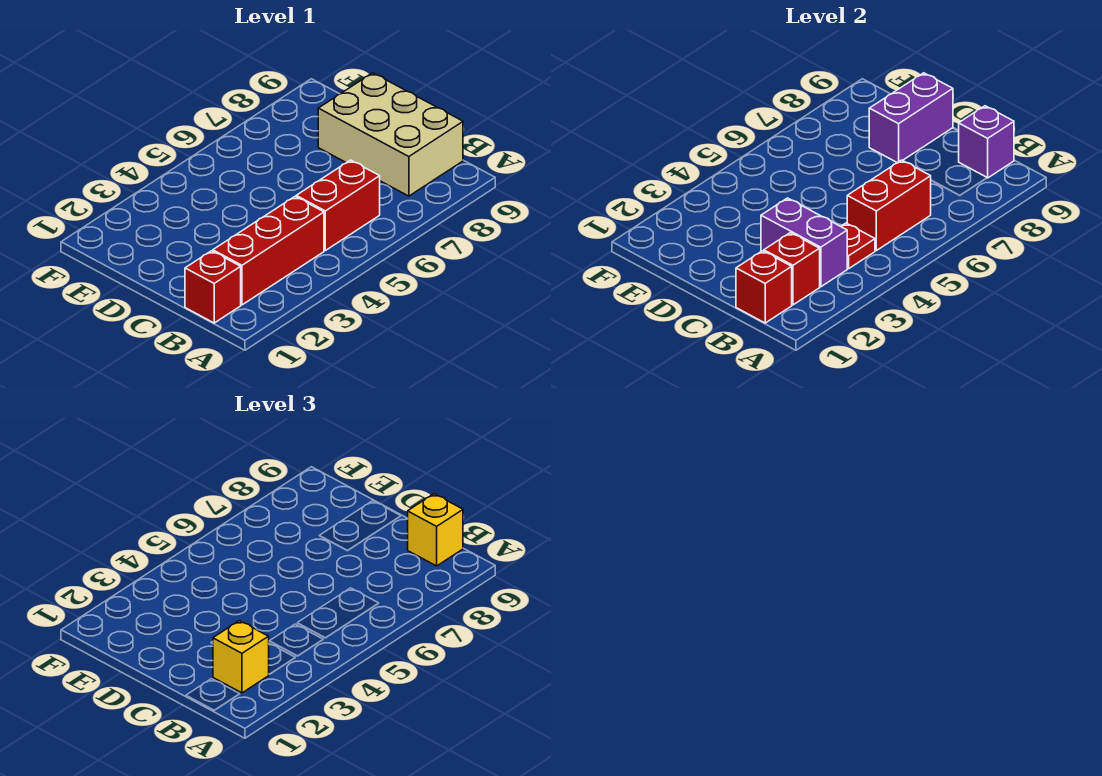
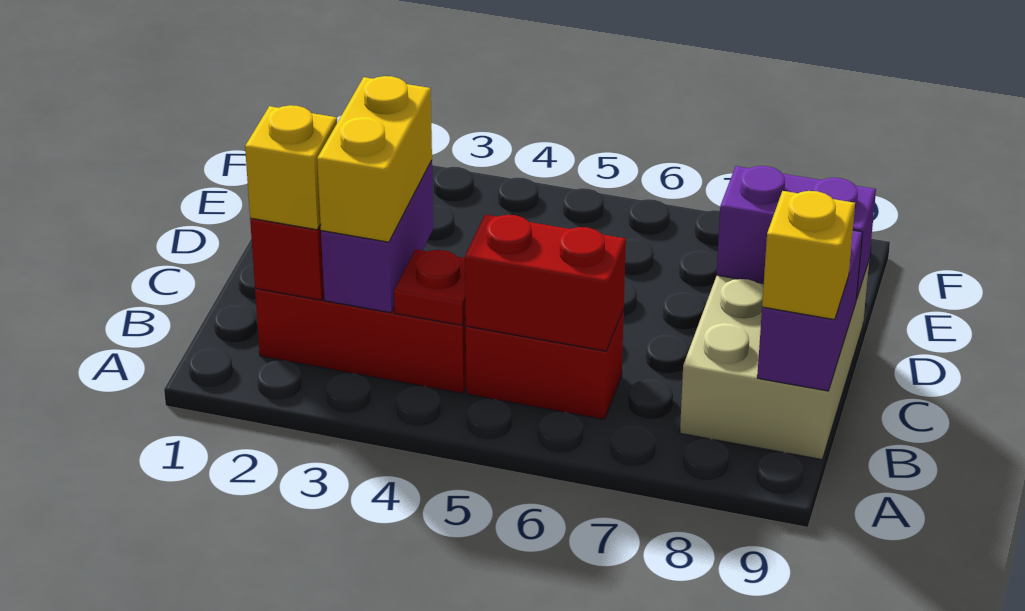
red brick B1 level 1 -> none
red brick B1 level 2 -> none
none -> yellow brick B3:C3 level 3
purple brick B9 level 2 -> purple brick B9:C9 level 2

